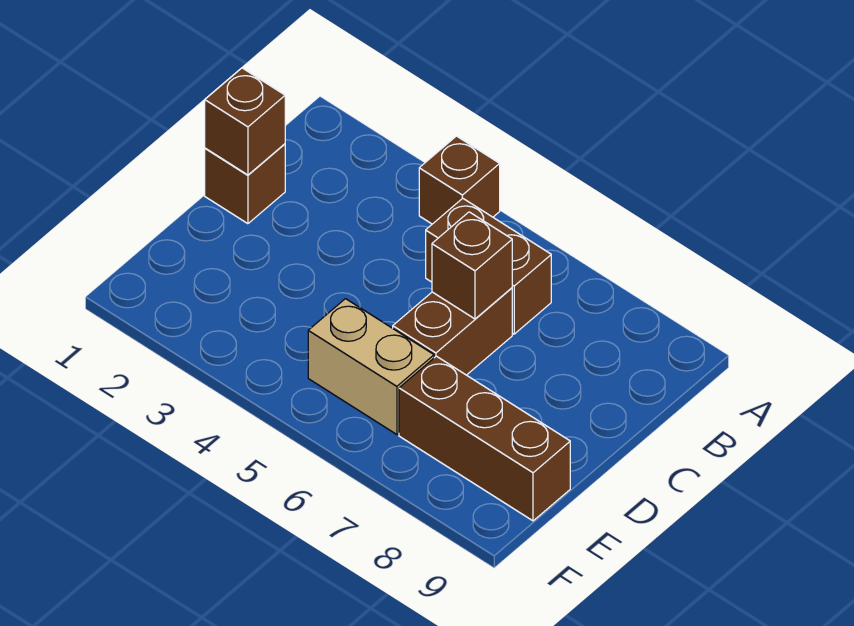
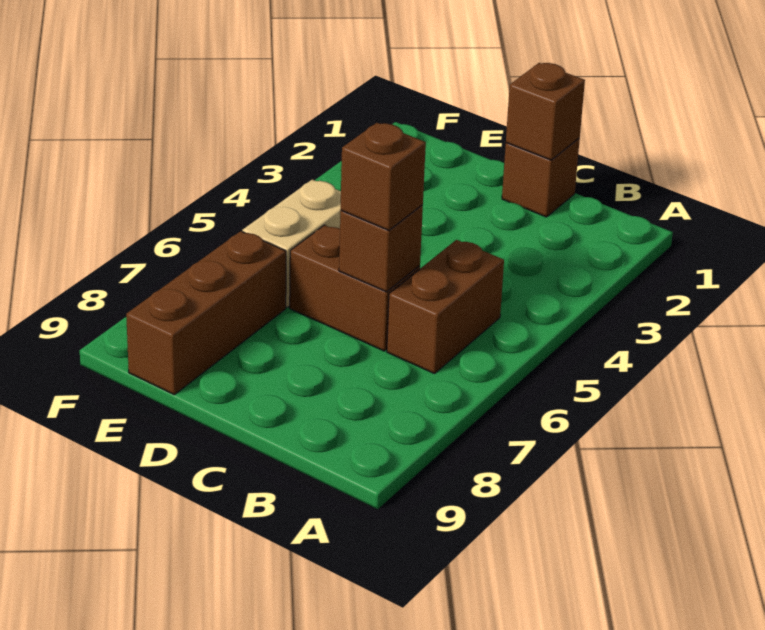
brown brick A4 level 1 -> brown brick C6 level 3

